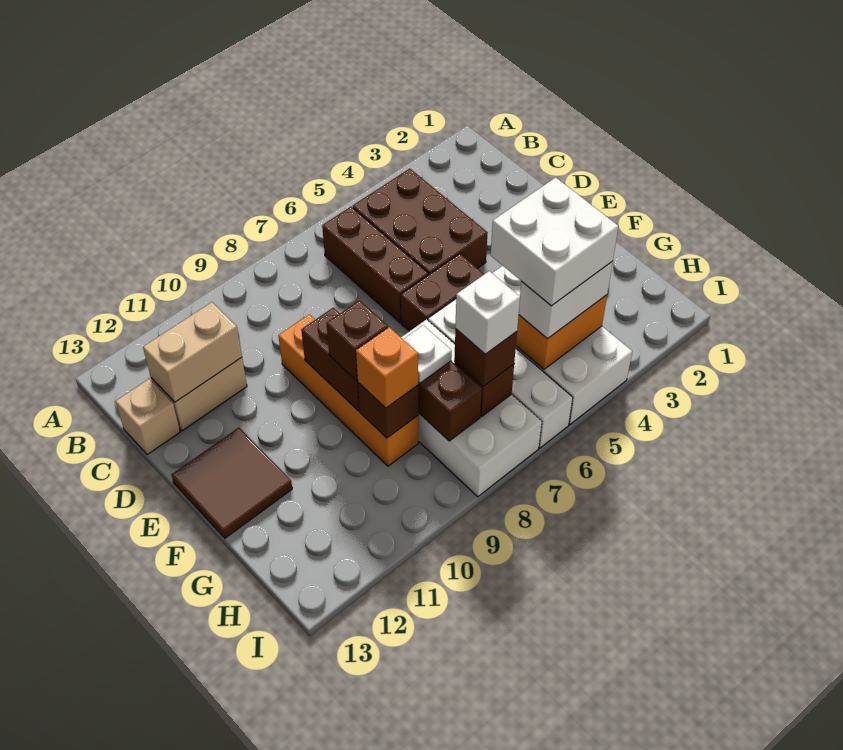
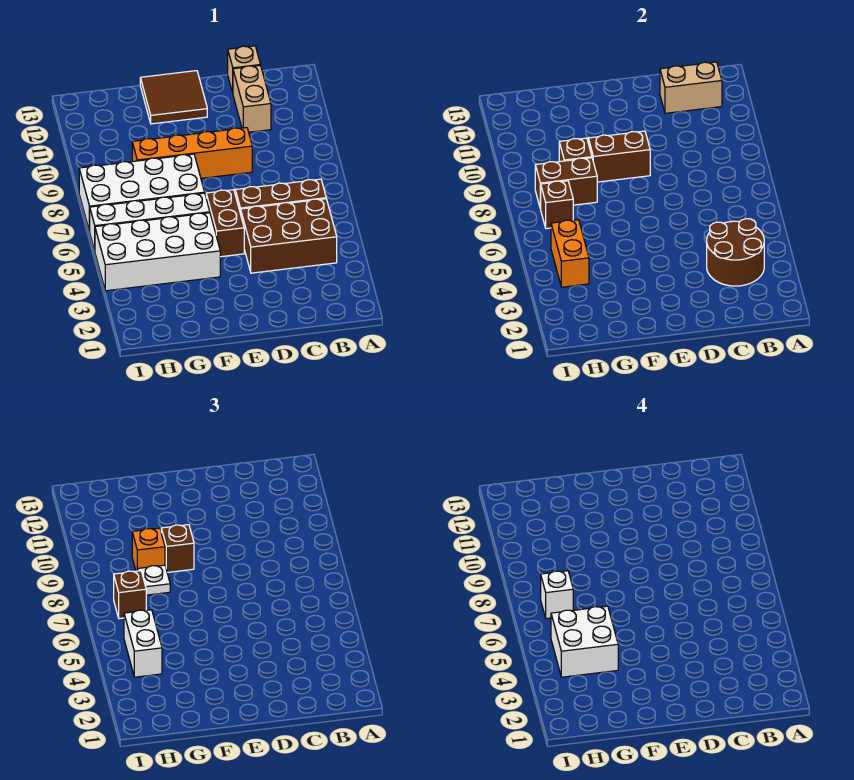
none -> brown round brick B3:C4 level 2
tan brick C11:C12 level 2 -> tan brick B12:C12 level 2

